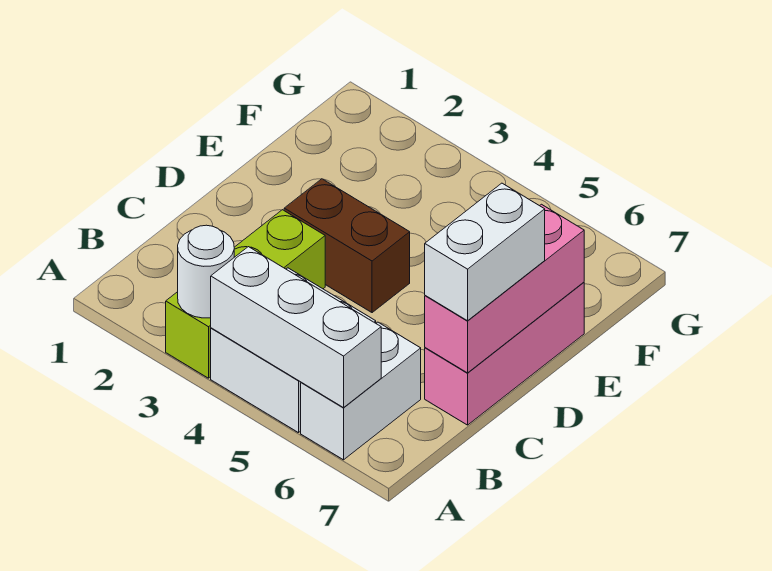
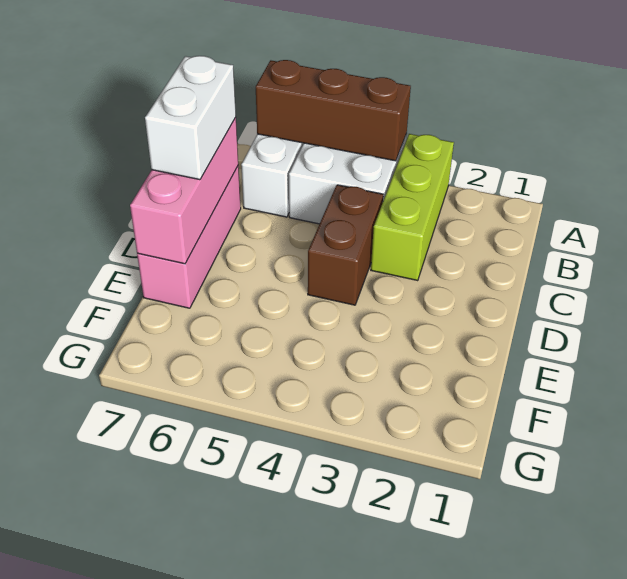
white round brick A3 level 2 -> none
white brick A4:A6 level 2 -> brown brick A4:A6 level 2
brown brick D3:D4 level 1 -> brown brick C4:D4 level 1

